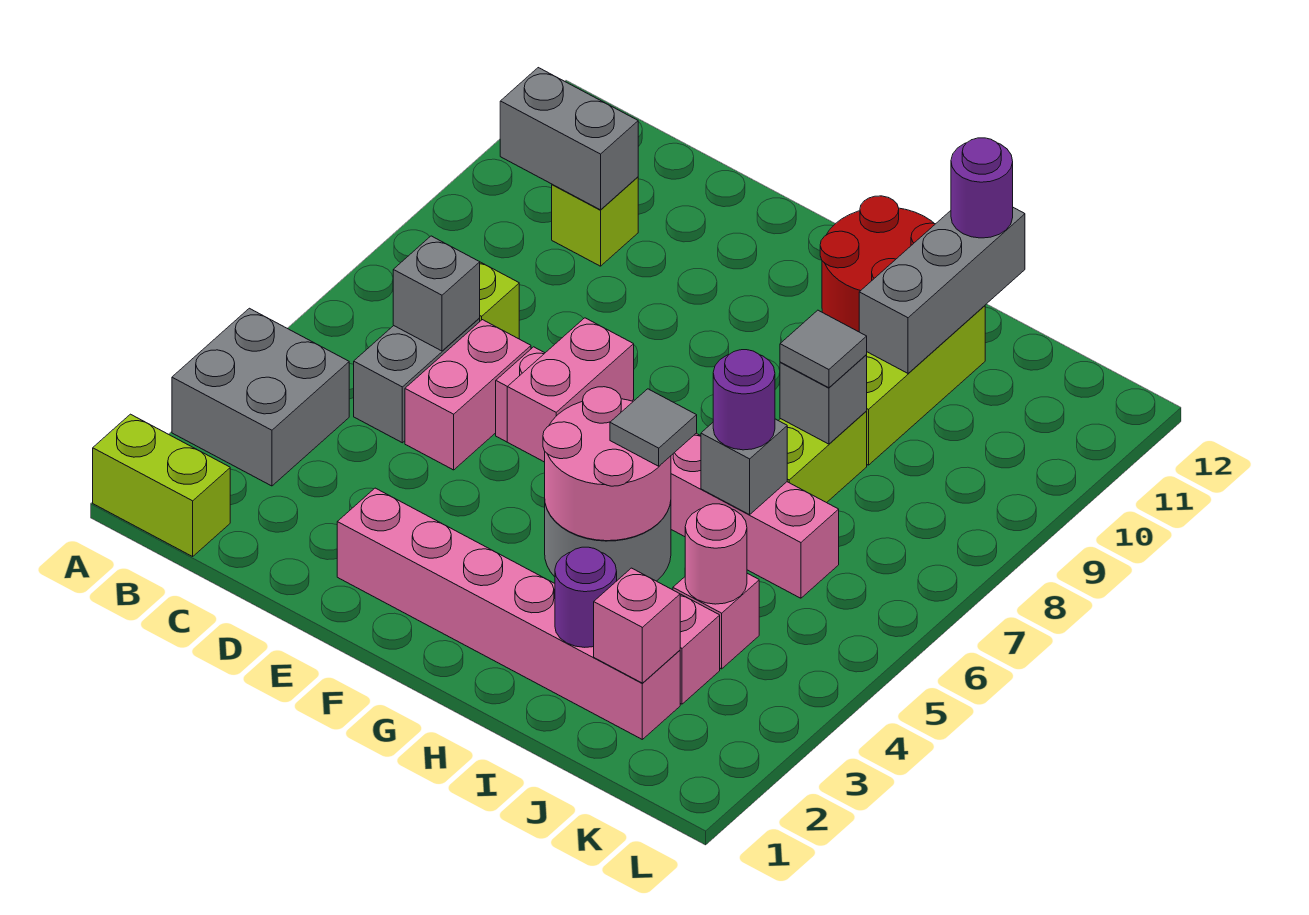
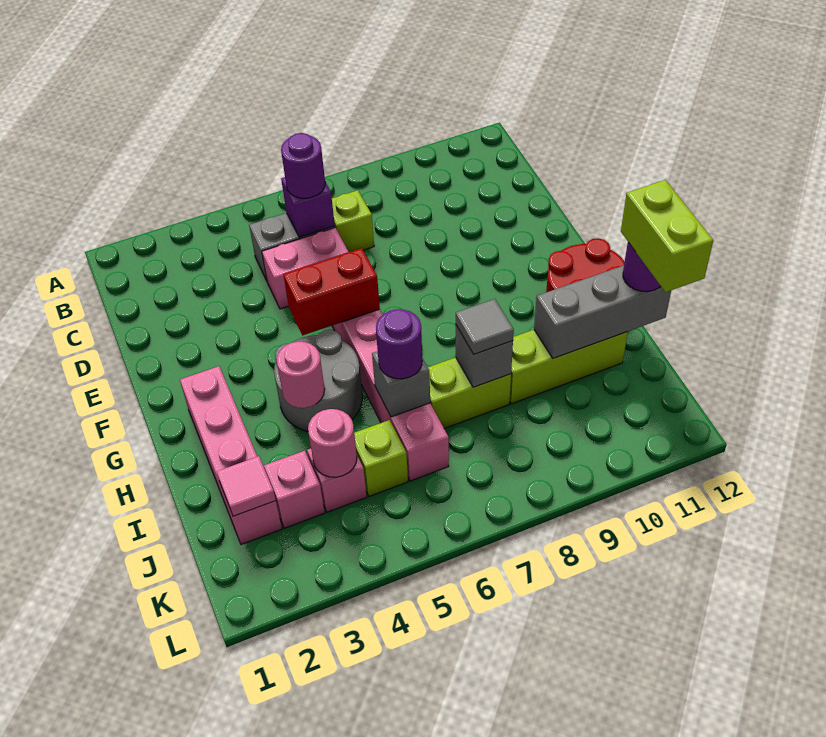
lime brick A1:B1 level 1 -> lime brick I12:J12 level 4
grey brick A3:B4 level 1 -> none
grey brick B10:C10 level 2 -> none
grey brick C6 level 2 -> purple brick C6 level 2
lime brick C10 level 1 -> lime brick J5 level 1
pink brick E2:J2 level 1 -> pink brick G2:J2 level 1
pink brick F5:F6 level 2 -> red brick F5:F6 level 2
pink round brick G4:H5 level 2 -> pink round brick H4 level 2
grey tile H5 level 3 -> none
purple round brick I2 level 2 -> purple round brick C6 level 3
pink brick J2 level 2 -> pink tile J2 level 2

